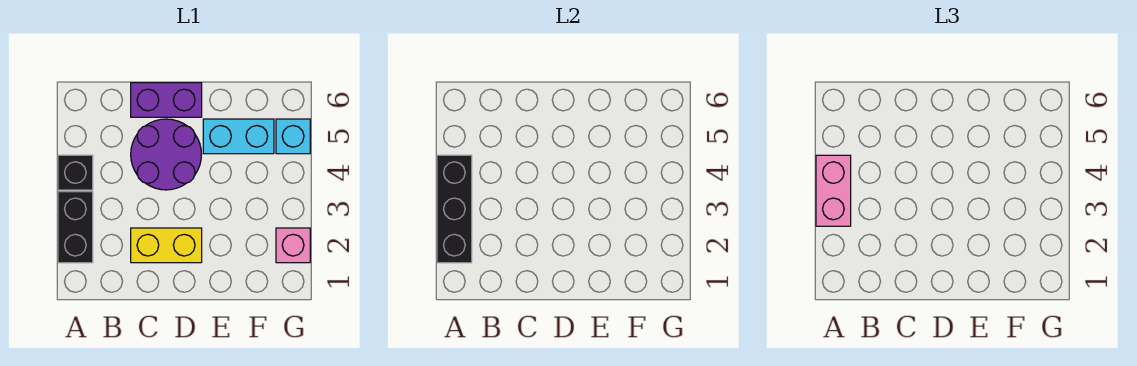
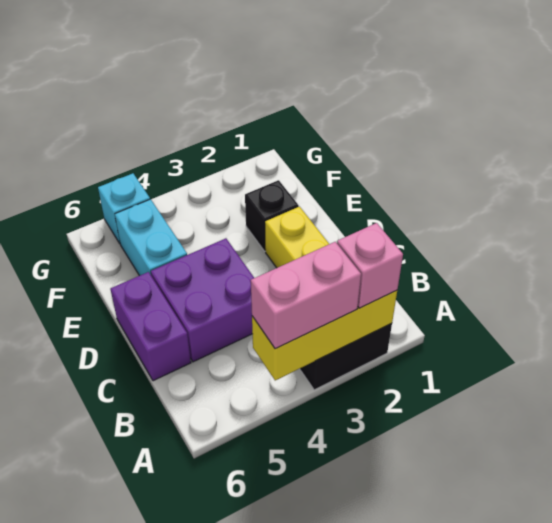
black brick A2:A4 level 2 -> yellow brick A2:A4 level 2
black brick A4 level 1 -> black brick E2 level 1
purple round brick C4:D5 level 1 -> purple brick C4:D5 level 1
pink brick G2 level 1 -> pink brick A2 level 3

